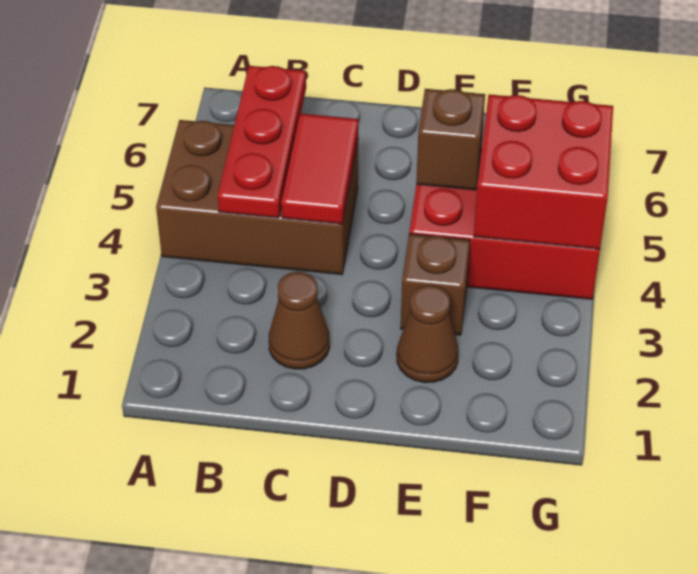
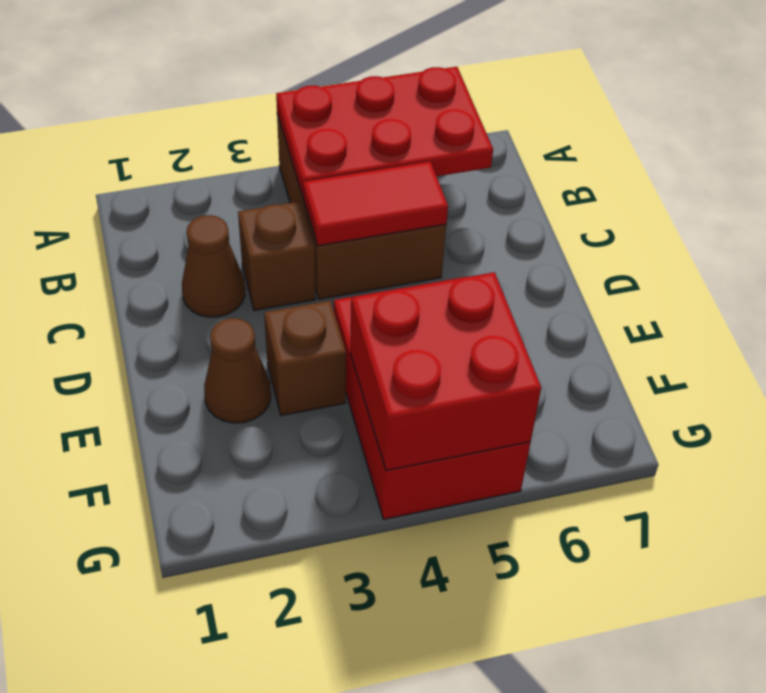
red plate B4:B6 level 2 -> red plate A4:B6 level 2
brown brick E5 level 2 -> brown brick C3 level 1

